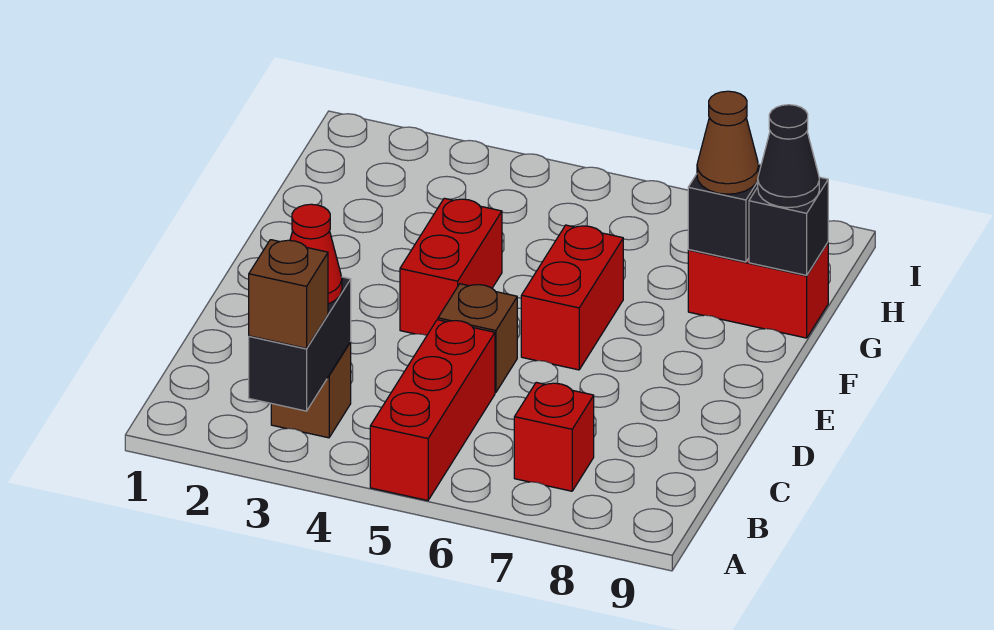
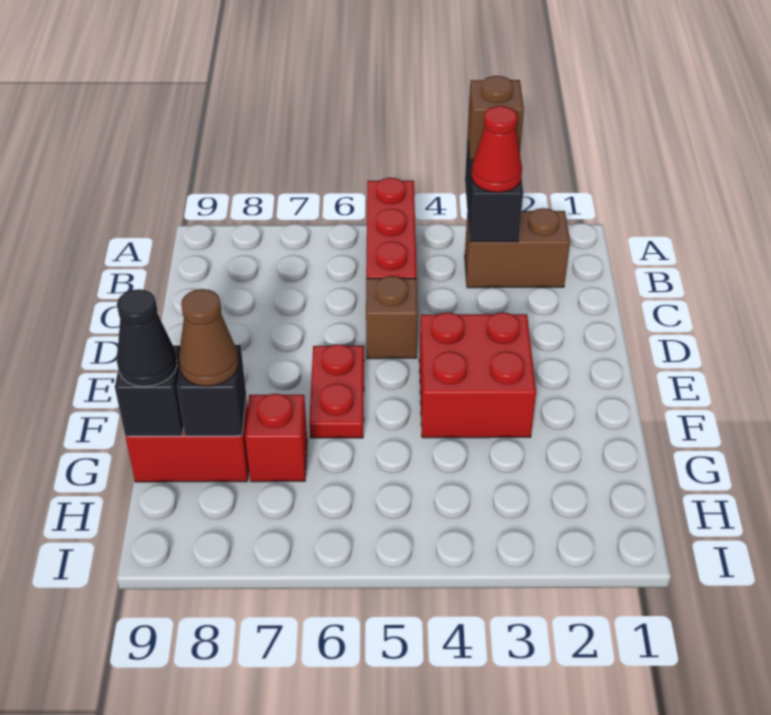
brown brick B3 level 1 -> brown brick B2:B3 level 1
red brick B7 level 1 -> red brick G7 level 1
red brick E4:F4 level 1 -> red brick E3:F4 level 1
red brick E6:F6 level 1 -> red plate E6:F6 level 1

